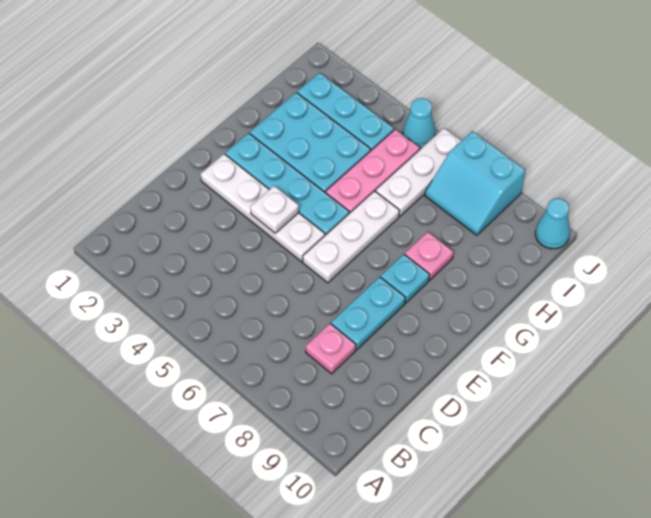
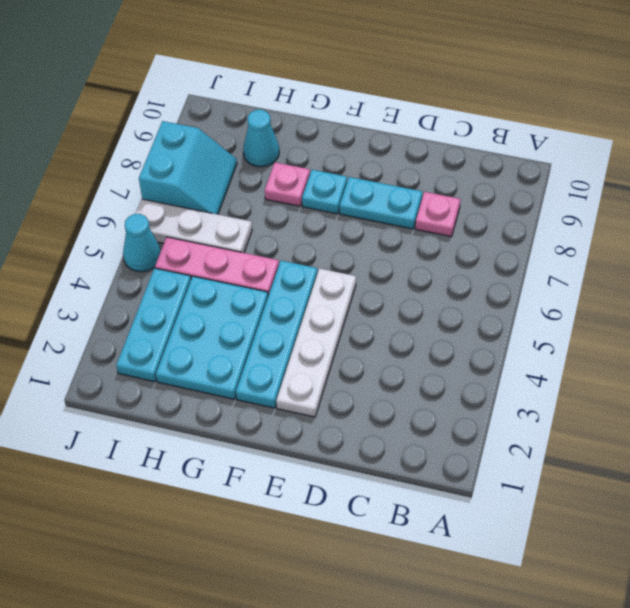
white plate E4 level 2 -> none
white plate E6:G6 level 1 -> none
cyan cone J10 level 1 -> cyan cone H9 level 1

